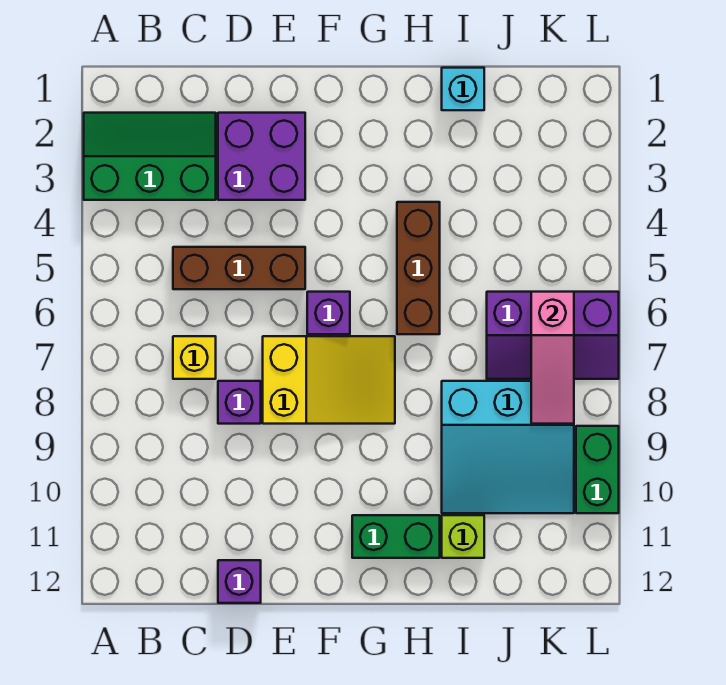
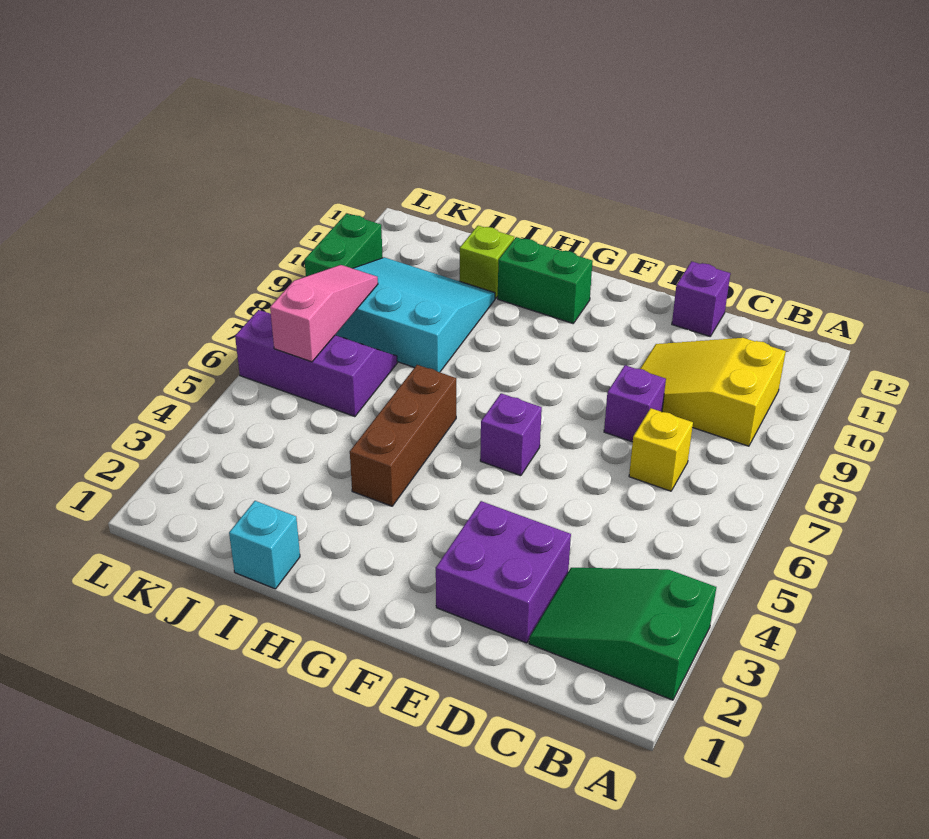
green slope A2:C3 level 1 top 3 -> green slope A2:C3 level 1 top A
brown brick C5:E5 level 1 -> none
yellow slope E7:G8 level 1 top E -> yellow slope B9:D10 level 1 top B

